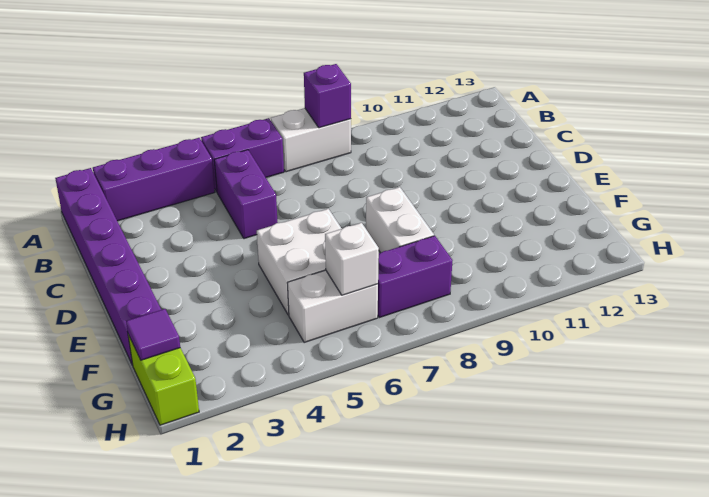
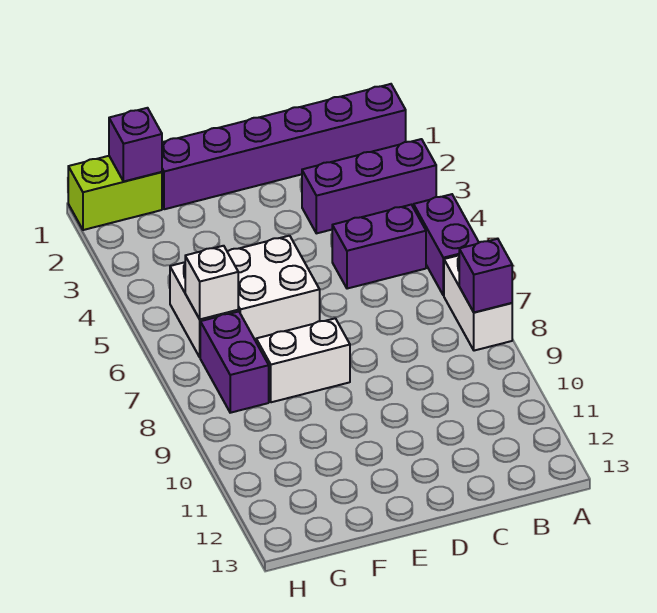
purple brick A2:A4 level 1 -> purple brick A3:C3 level 1
purple tile G1 level 2 -> purple brick G1 level 2

